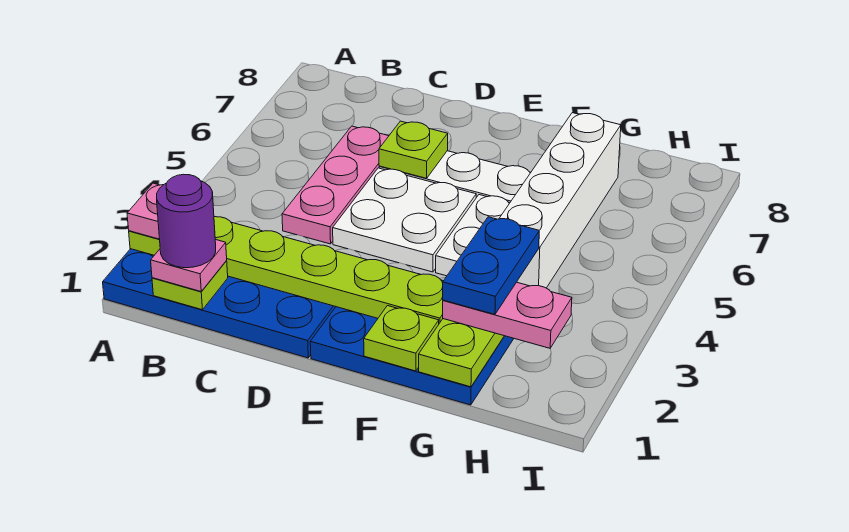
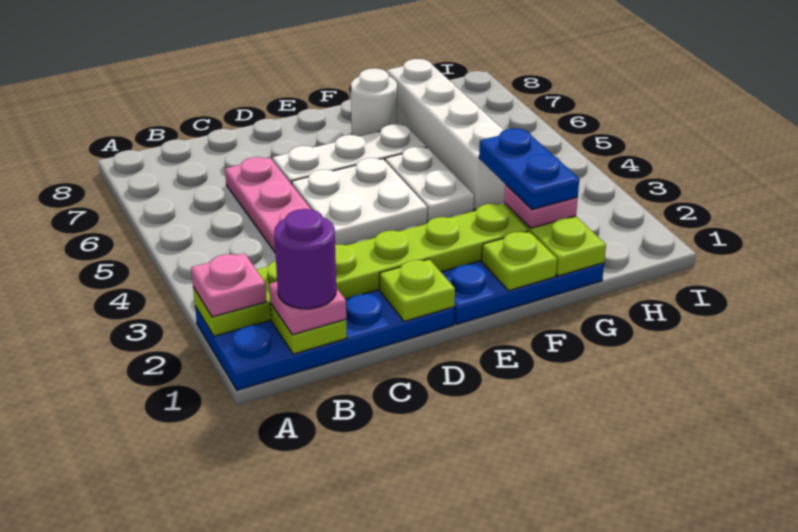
lime plate D6 level 2 -> lime plate D1 level 2
none -> white round brick F7 level 1
pink plate G2:H2 level 3 -> pink plate G2 level 3

